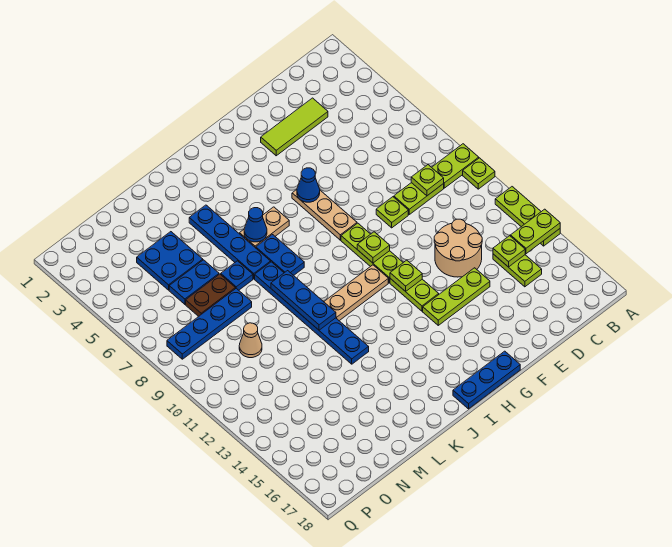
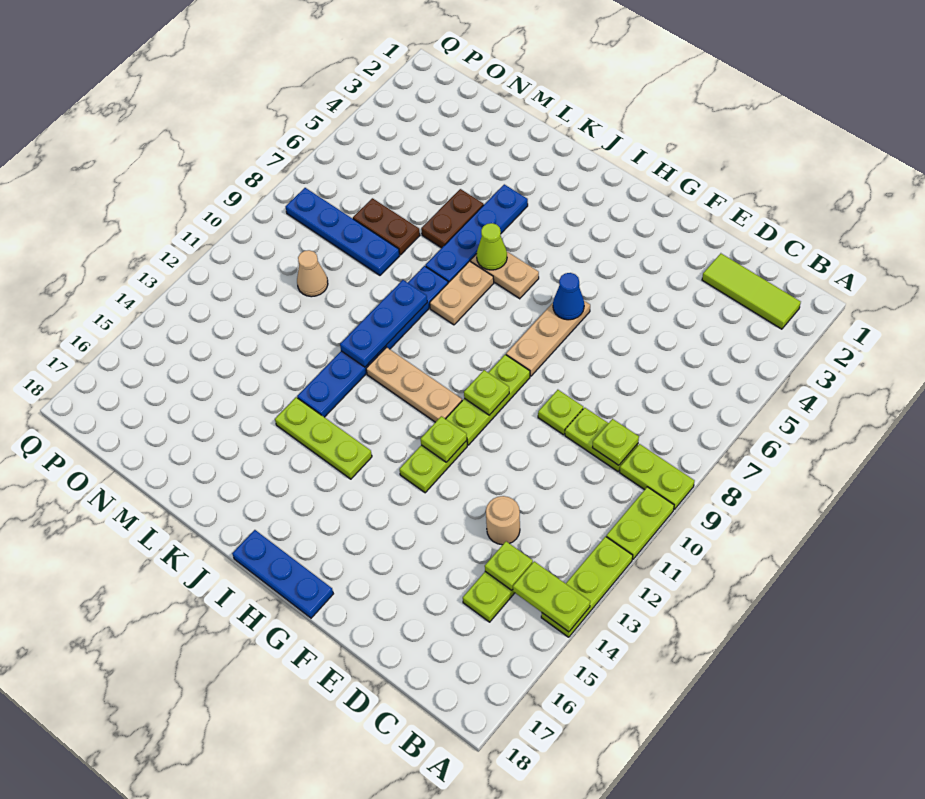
lime plate A10 level 1 -> lime plate A10:A11 level 1
lime tile D3:F3 level 1 -> lime tile B2:D2 level 1
tan round brick D12:E13 level 1 -> tan round brick D13 level 1
lime plate E14:G14 level 1 -> lime plate I14:K14 level 1
blue cone J6 level 2 -> lime cone J6 level 2
blue plate J7:J8 level 1 -> tan plate J7:J8 level 1
none -> brown plate L5:L6 level 1
blue plate L7 level 1 -> none
blue plate M4:N5 level 1 -> none
blue plate M6:N6 level 1 -> none

